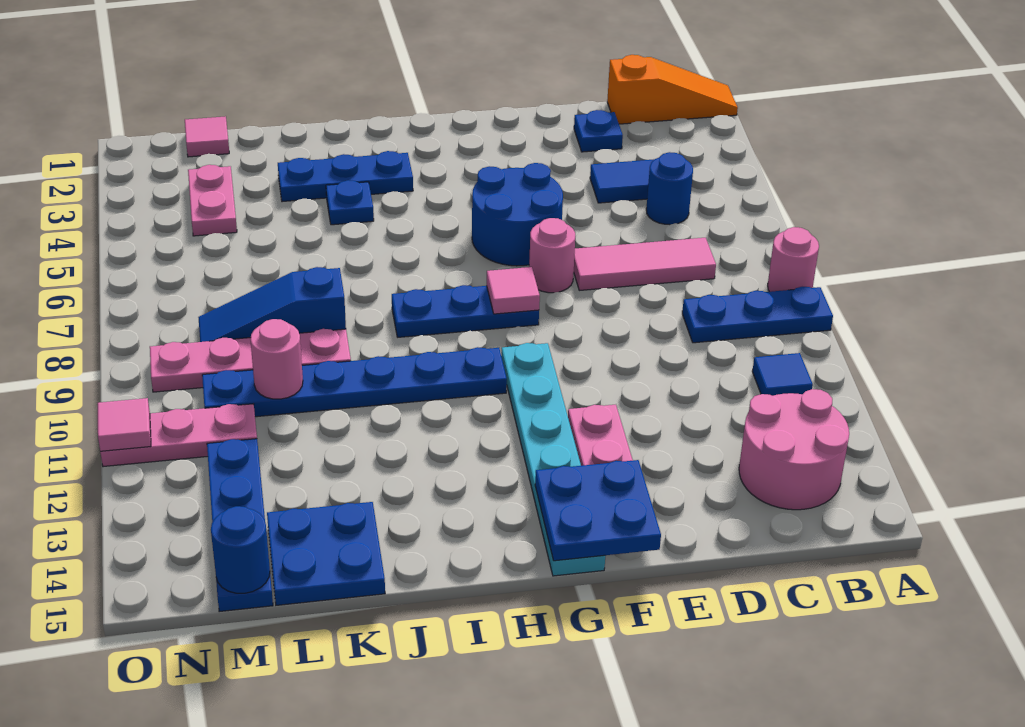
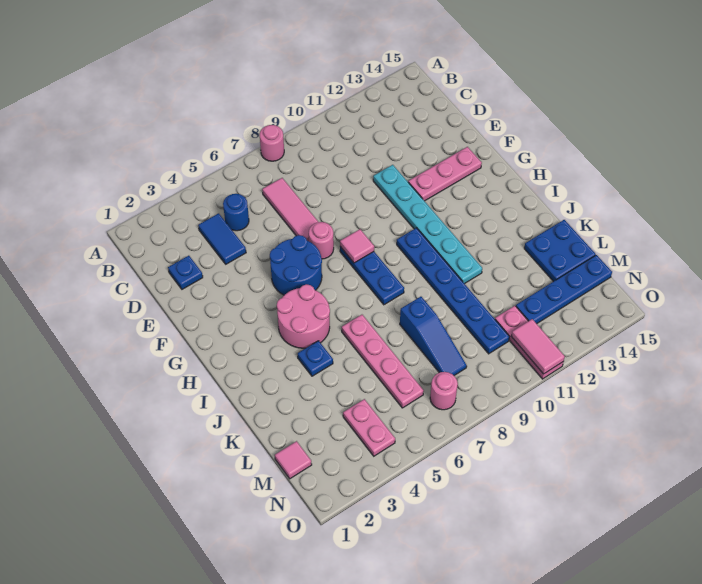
orange slope A1:C1 level 1 top C -> none
blue plate A9:C9 level 1 -> none
blue tile B11 level 1 -> none
pink round brick B13:C14 level 1 -> pink round brick H4:I5 level 1
blue plate F14:G15 level 2 -> none
cyan plate G10:G15 level 1 -> cyan plate E11:J11 level 1
blue plate I3:K3 level 1 -> none
pink plate K9:N9 level 1 -> pink plate J6:M6 level 1
pink round brick L10 level 2 -> pink round brick N7 level 1
pink plate M3:M4 level 1 -> pink plate M4:N4 level 1
blue round brick M15 level 2 -> none
pink tile O11 level 2 -> pink tile N11:O11 level 2

